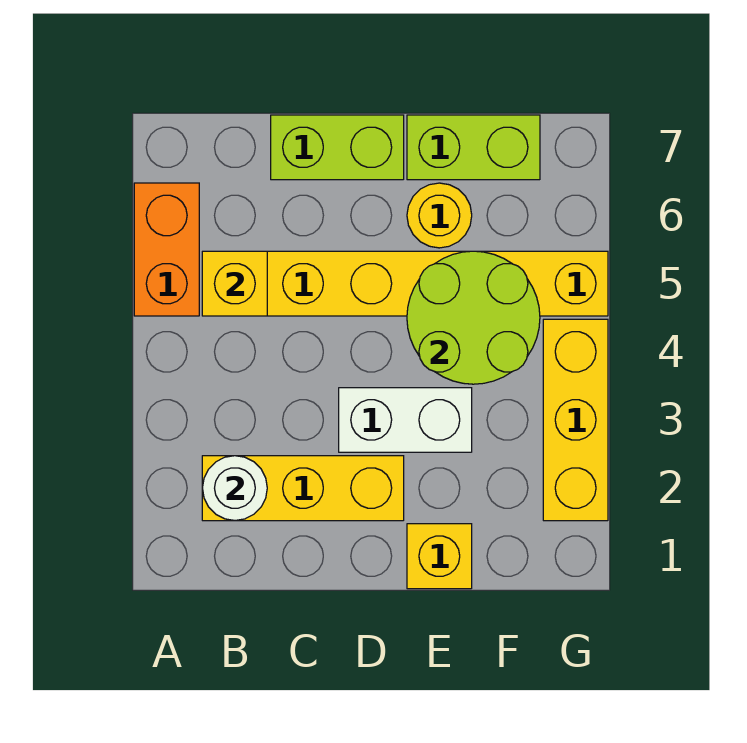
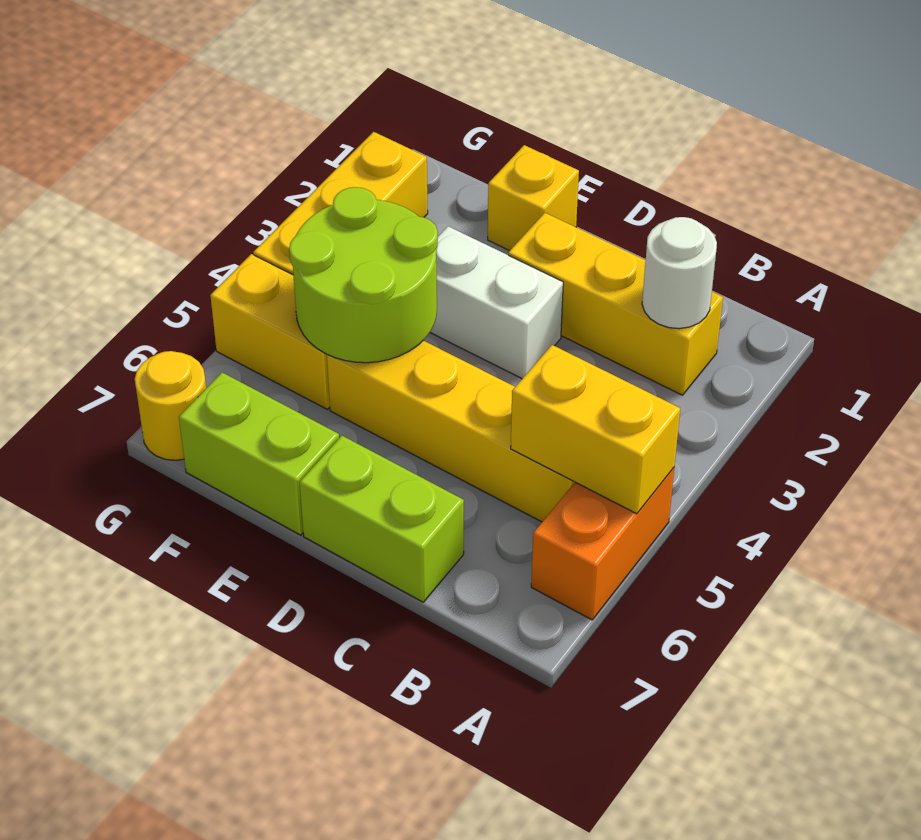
yellow brick B5 level 2 -> yellow brick A5:B5 level 2
yellow round brick E6 level 1 -> yellow round brick G7 level 1

